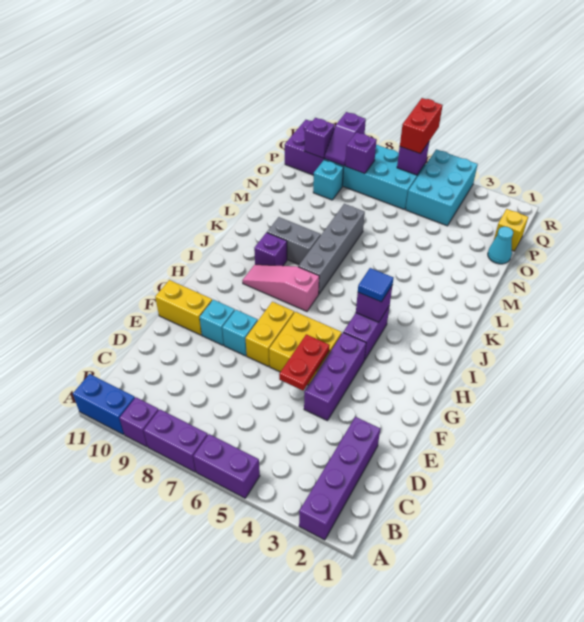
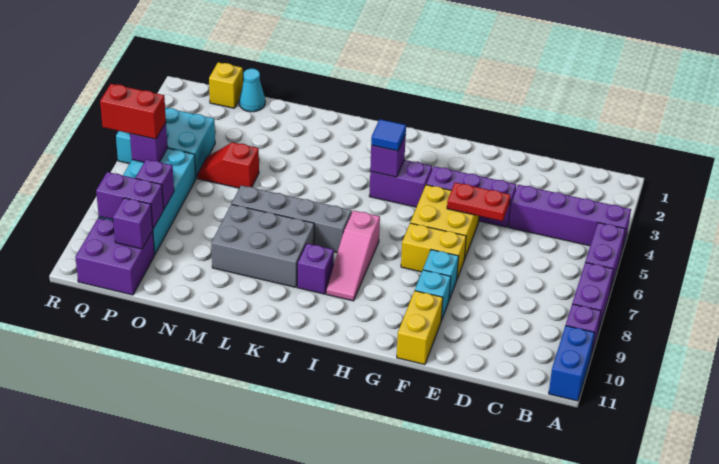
purple brick A2:D2 level 1 -> purple brick A4:D4 level 1
grey brick K8:K9 level 1 -> grey brick K8:M9 level 1
none -> red slope N5:O5 level 1 top N
cyan brick O9 level 1 -> none
purple slope P9:Q9 level 2 top Q -> purple brick P9:Q9 level 2

